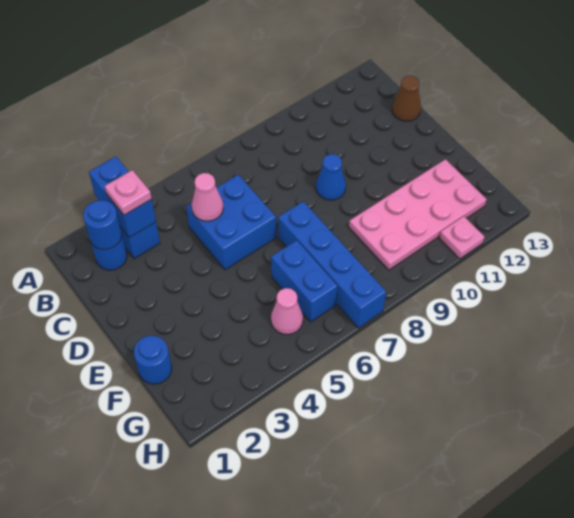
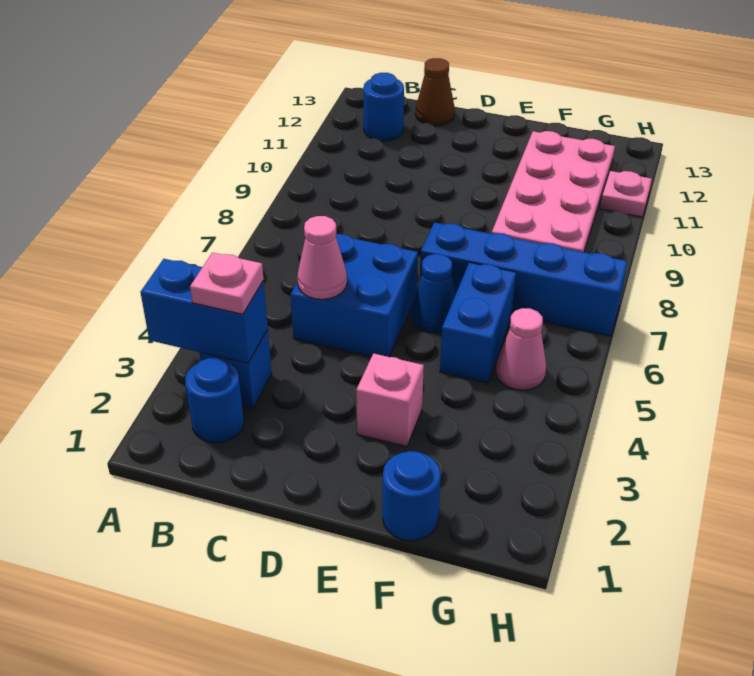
blue round brick B2 level 2 -> blue round brick B12 level 1
blue cone D9 level 1 -> blue cone E6 level 1
none -> pink brick E3 level 1
blue brick F6:G6 level 1 -> blue brick F5:F6 level 1

